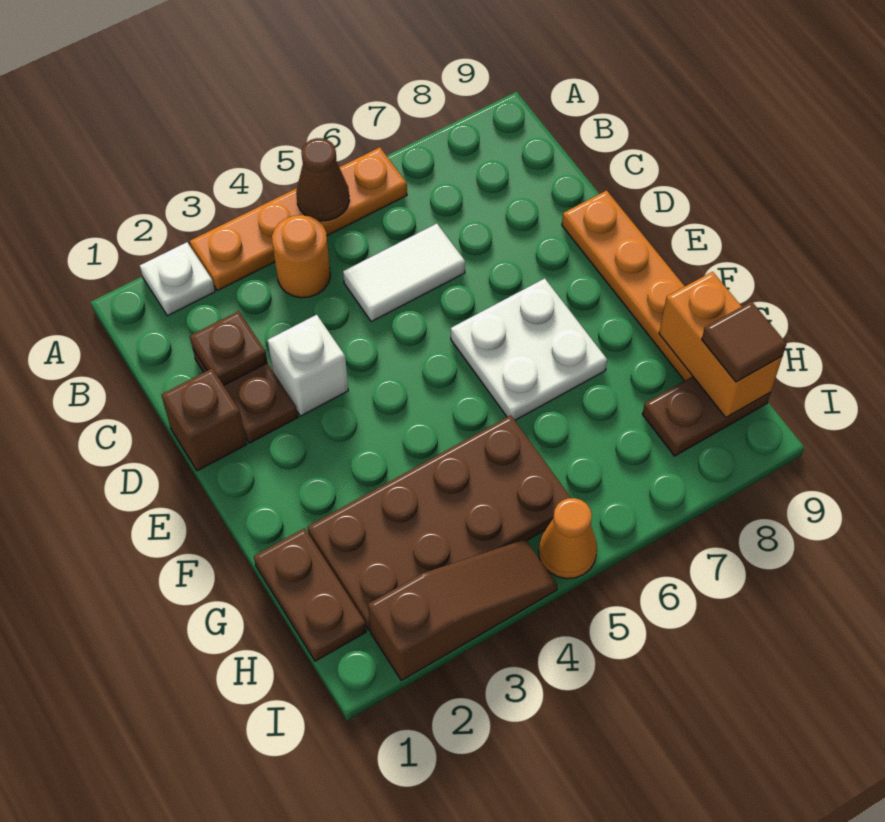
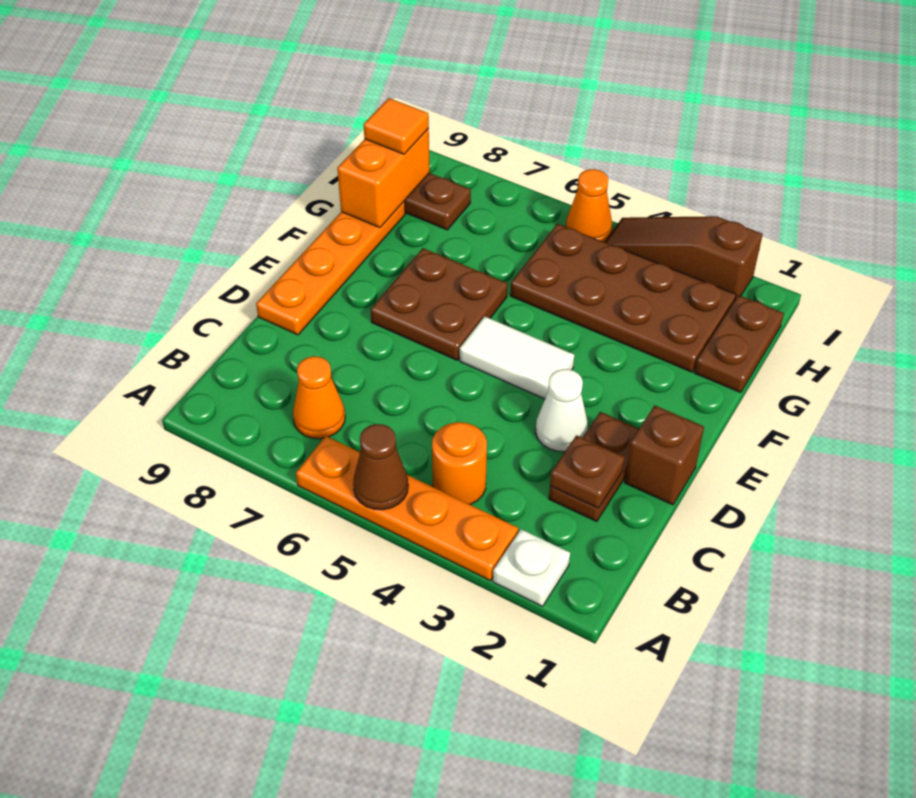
none -> orange cone B7 level 1
white tile C5:C6 level 1 -> white tile E4:E5 level 1
white brick D3 level 1 -> white cone D3 level 1
white plate E6:F7 level 1 -> brown plate E6:F7 level 1
brown tile H9 level 3 -> orange tile H9 level 3

